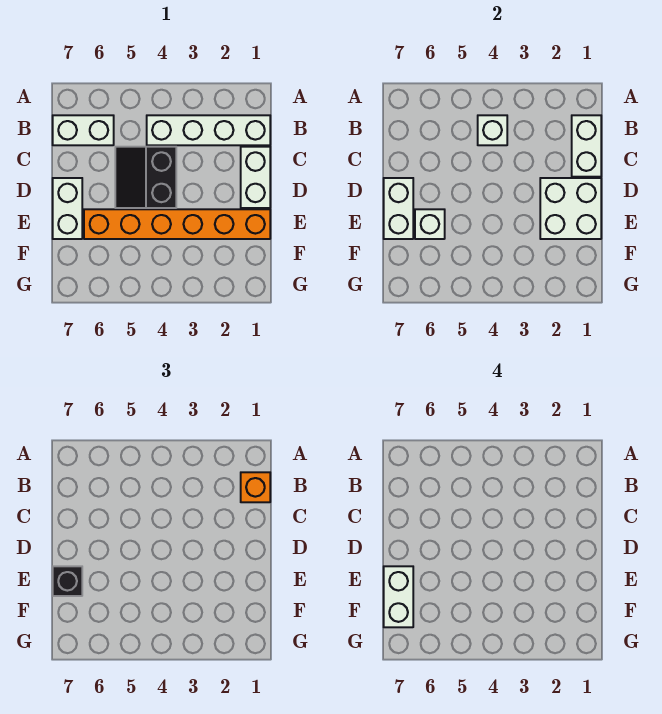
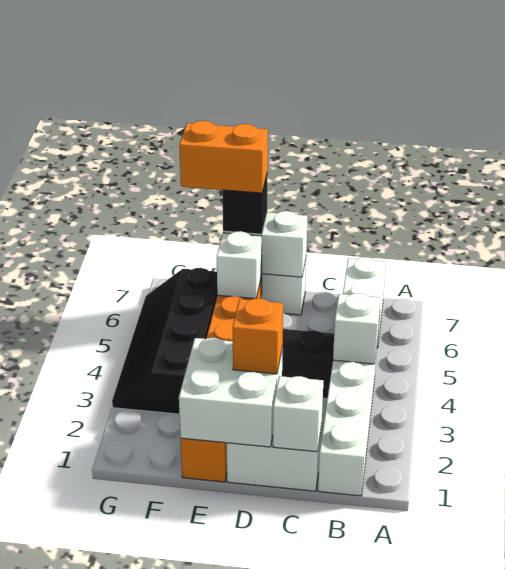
white brick B1:C1 level 2 -> white brick C1 level 2
orange brick B1 level 3 -> orange brick D2 level 3
white brick E7:F7 level 4 -> orange brick E7:F7 level 4
none -> black slope F3:G6 level 1 top F

